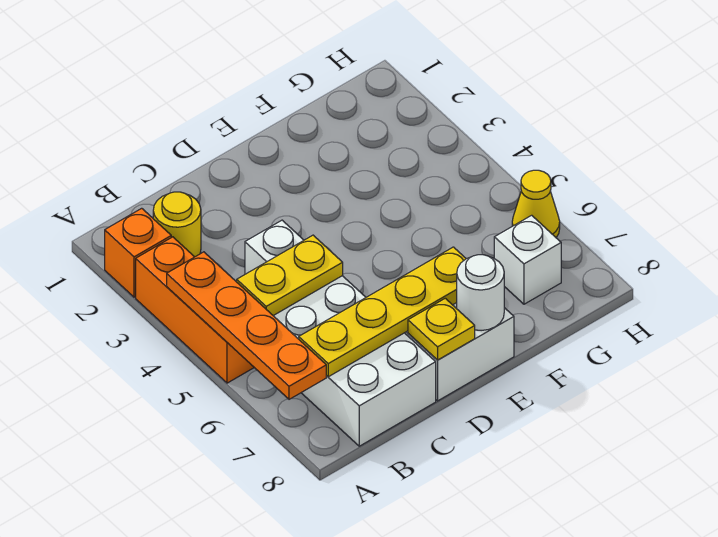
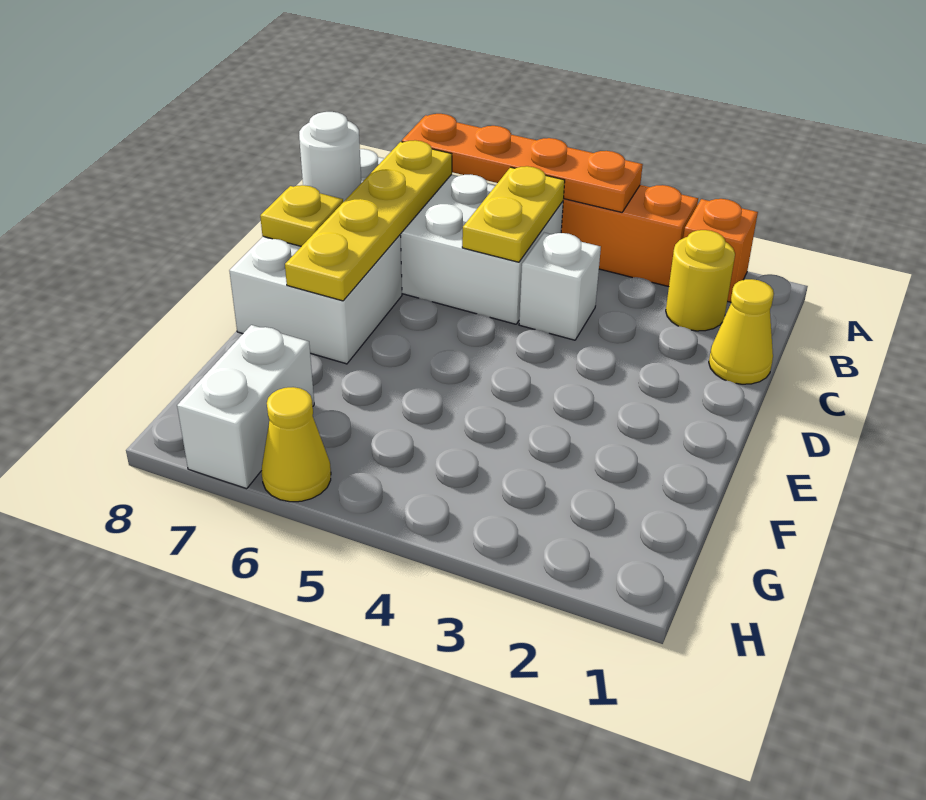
none -> yellow cone C1 level 1
white round brick E8 level 2 -> white round brick C8 level 2
white brick G7 level 1 -> white brick G7:H7 level 1

